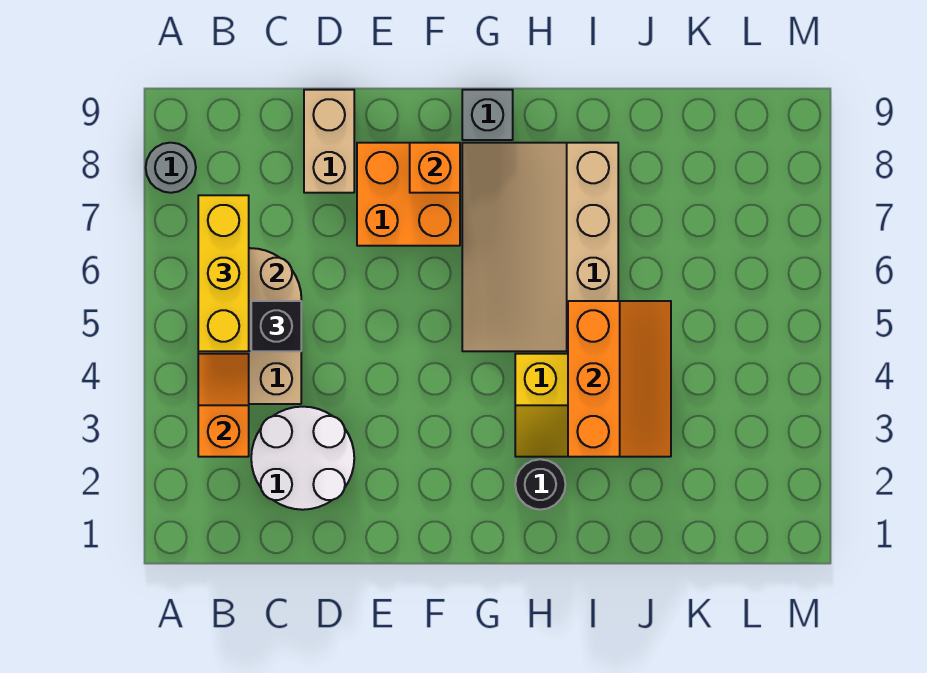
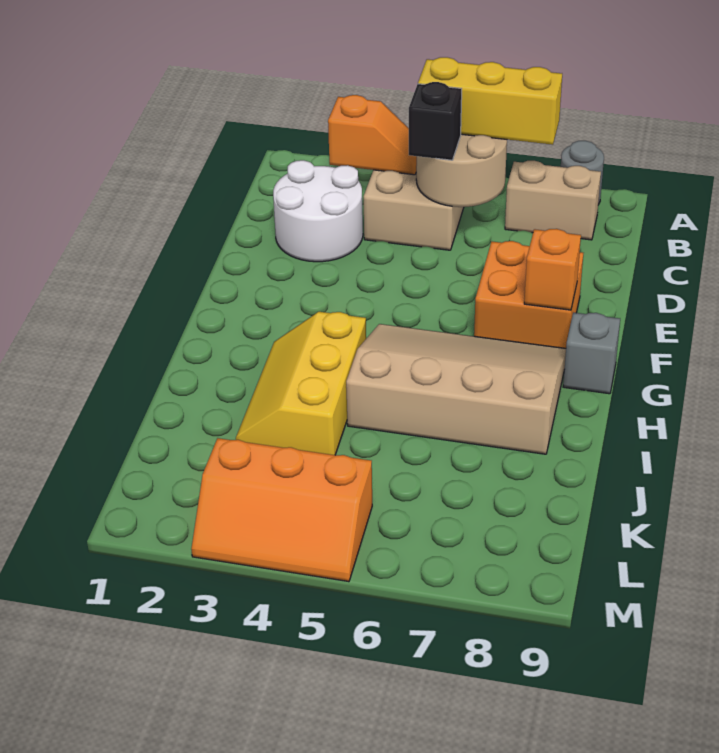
tan brick D8:D9 level 1 -> tan brick B7:B8 level 1
black round brick H2 level 1 -> none
orange slope I3:J5 level 2 top I -> orange slope L3:M5 level 1 top L

